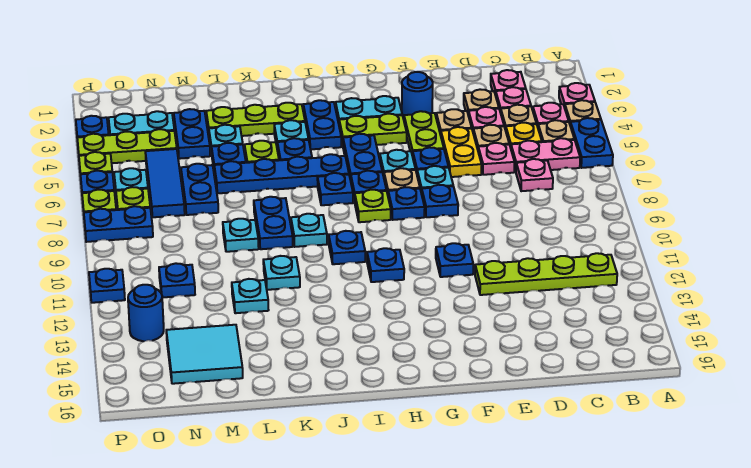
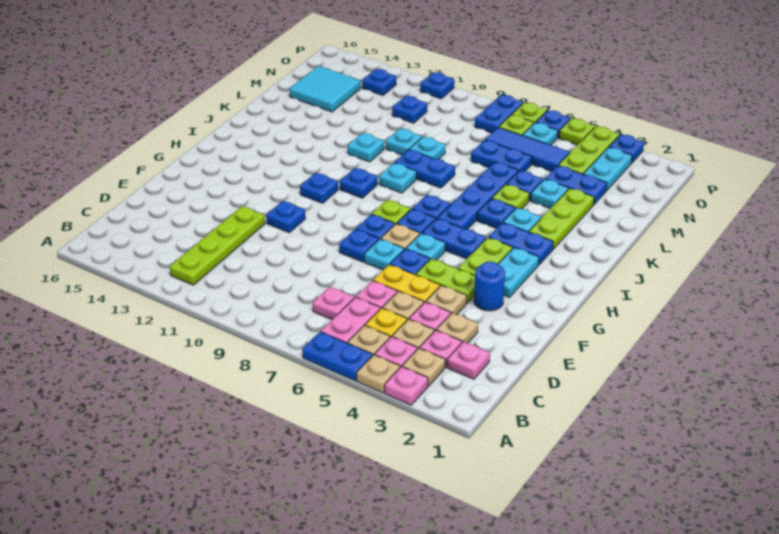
none -> tan plate B3 level 1
cyan plate L12 level 1 -> cyan plate L10 level 1
blue round brick O13 level 1 -> blue plate O13 level 1

